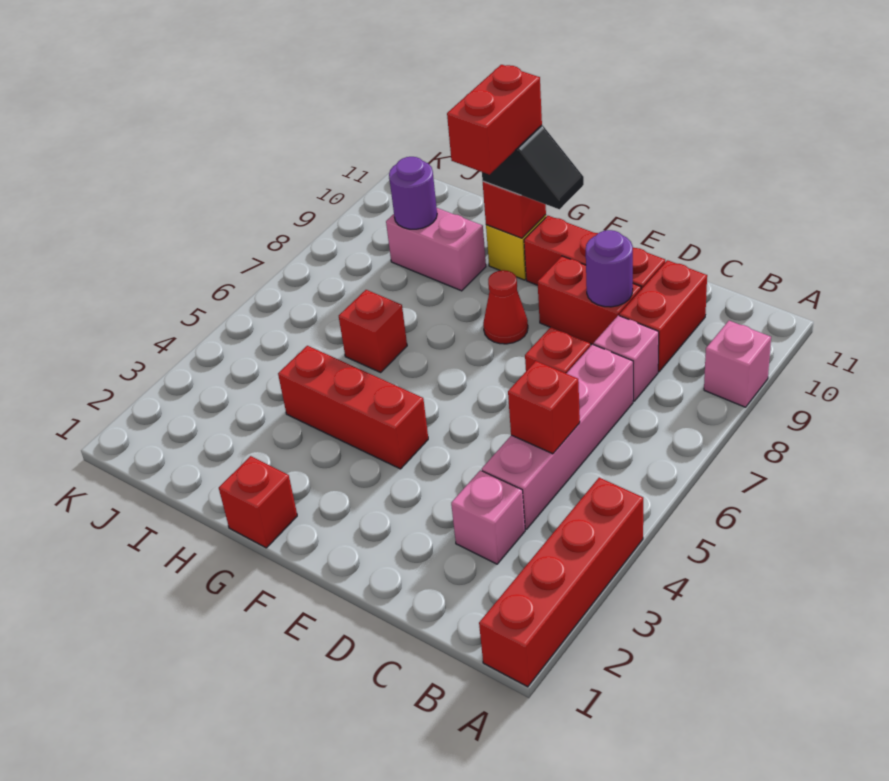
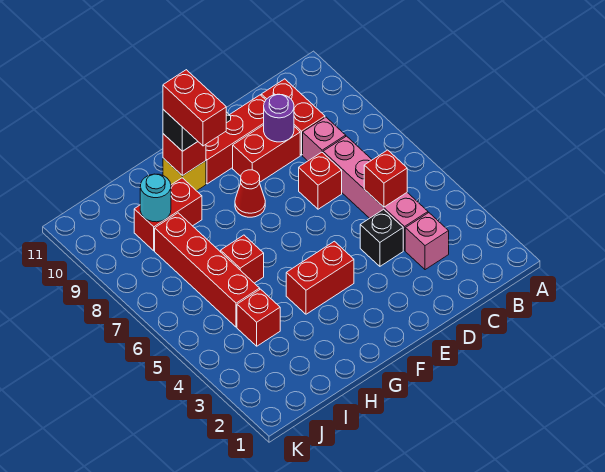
red brick A1:A4 level 1 -> red brick I5:I8 level 1
pink brick A9 level 1 -> none
none -> black brick D4 level 1
red brick F4:H4 level 1 -> red brick F4:G4 level 1
red brick G1 level 1 -> red brick I4 level 1
pink brick H9:I9 level 1 -> red brick H9:I9 level 1
purple round brick I9 level 2 -> cyan round brick I9 level 2

